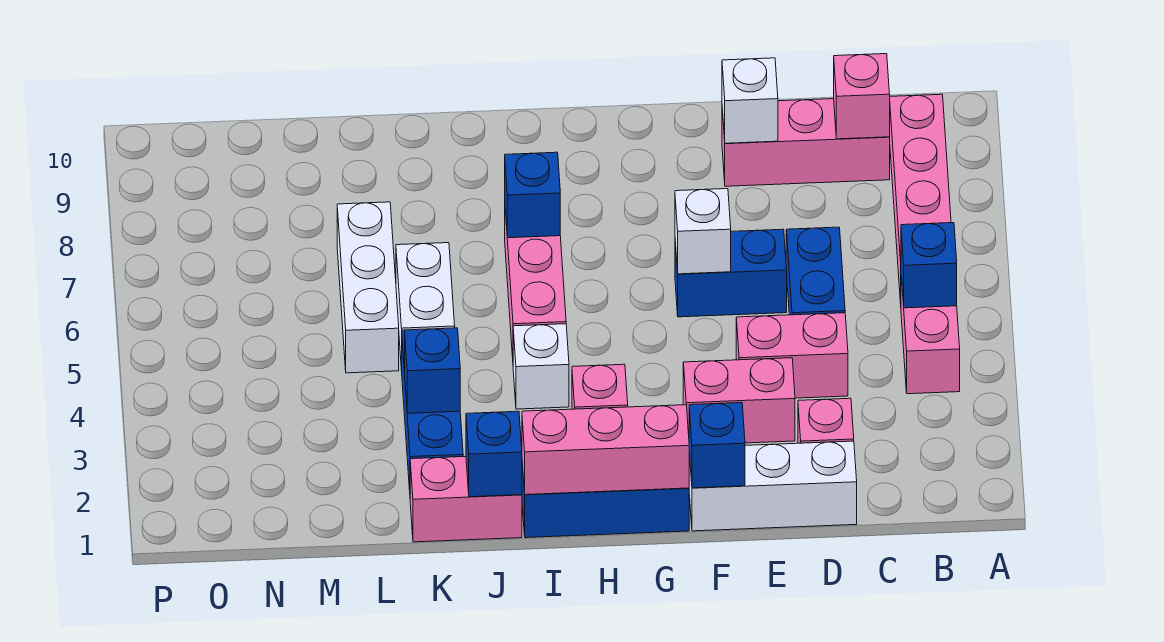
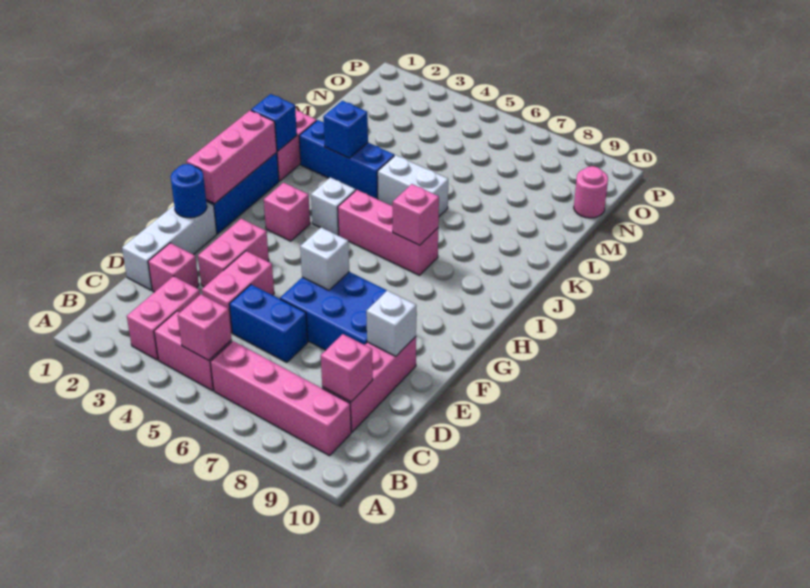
none -> pink brick B3:C3 level 1
blue brick B5 level 2 -> pink brick B5 level 2
blue brick E6:F6 level 1 -> blue brick E6:F8 level 1
blue brick F1 level 2 -> blue round brick F1 level 2
blue brick I7 level 2 -> pink brick I7 level 2
white brick L5:L7 level 1 -> none
none -> pink round brick N10 level 1

